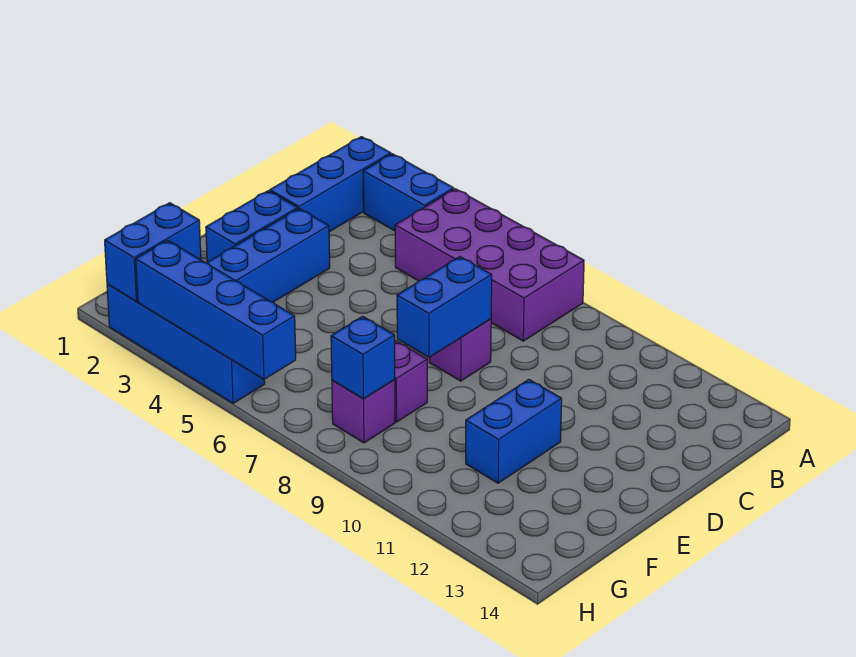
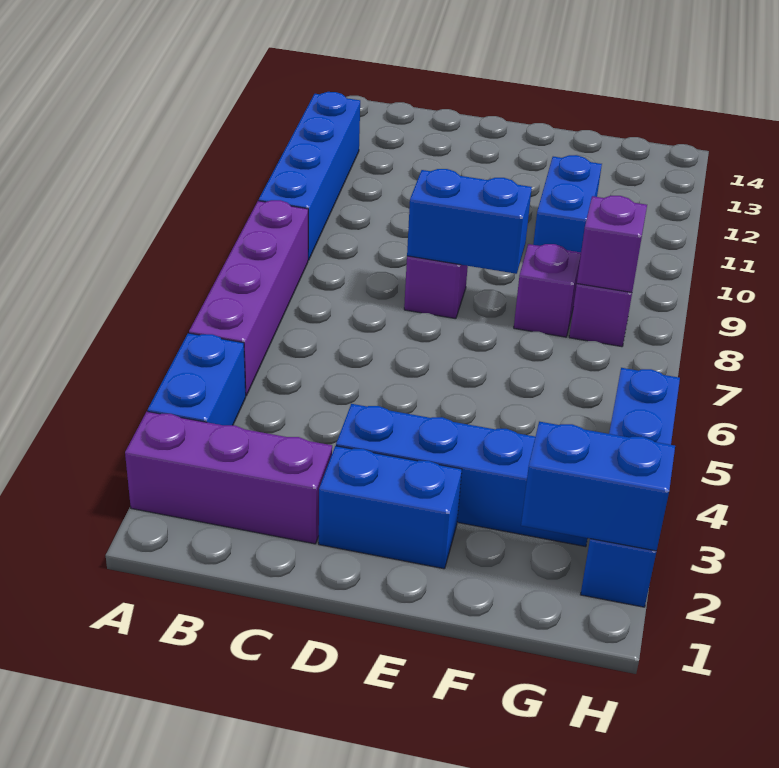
blue brick A2:C2 level 1 -> purple brick A2:C2 level 1
purple brick A5:B8 level 1 -> purple brick A5:A8 level 1
blue brick E11:F11 level 1 -> blue brick F10:F11 level 1
blue brick G8 level 2 -> purple brick G8 level 2
blue brick H3:H6 level 2 -> blue brick A9:A12 level 1

